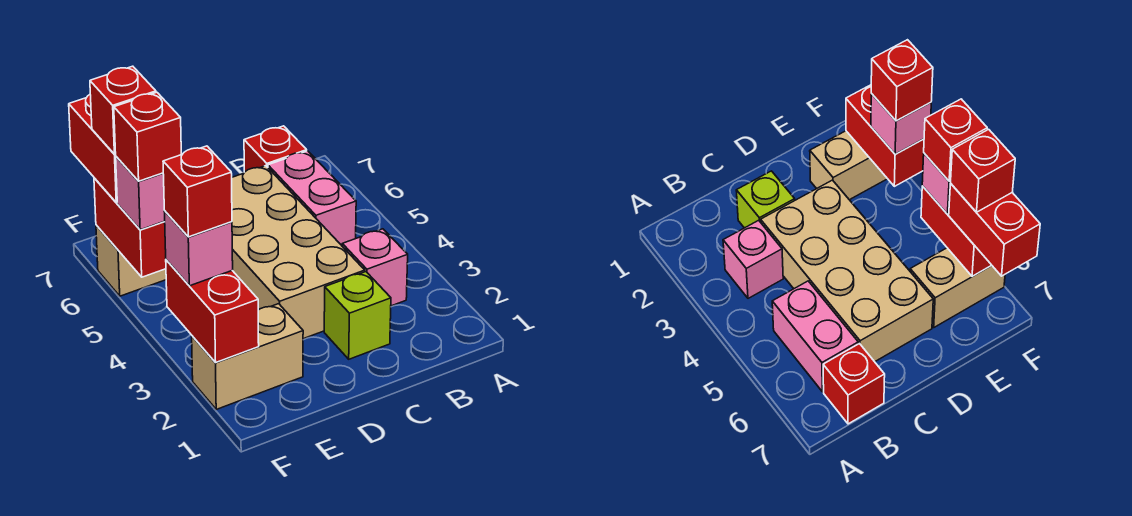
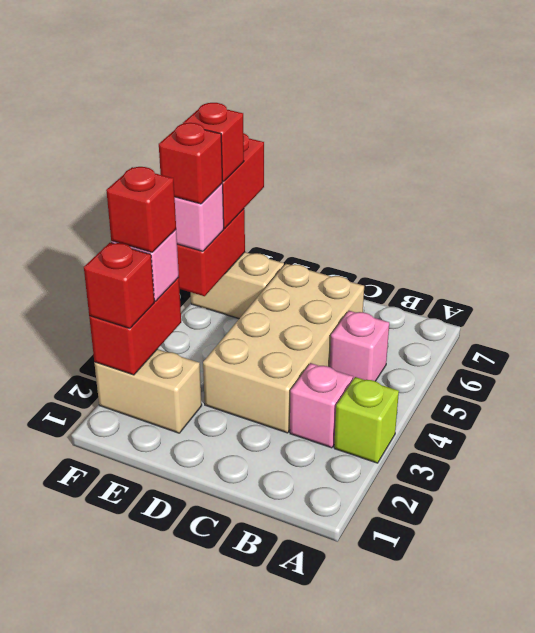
pink brick B5:B6 level 1 -> pink brick B5 level 1
red brick B7 level 1 -> red brick F2 level 3
lime brick C2 level 1 -> lime brick A3 level 1

